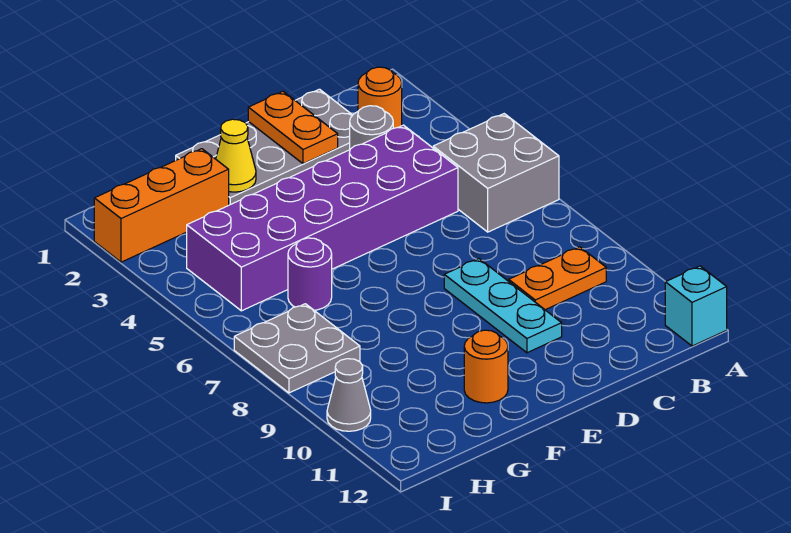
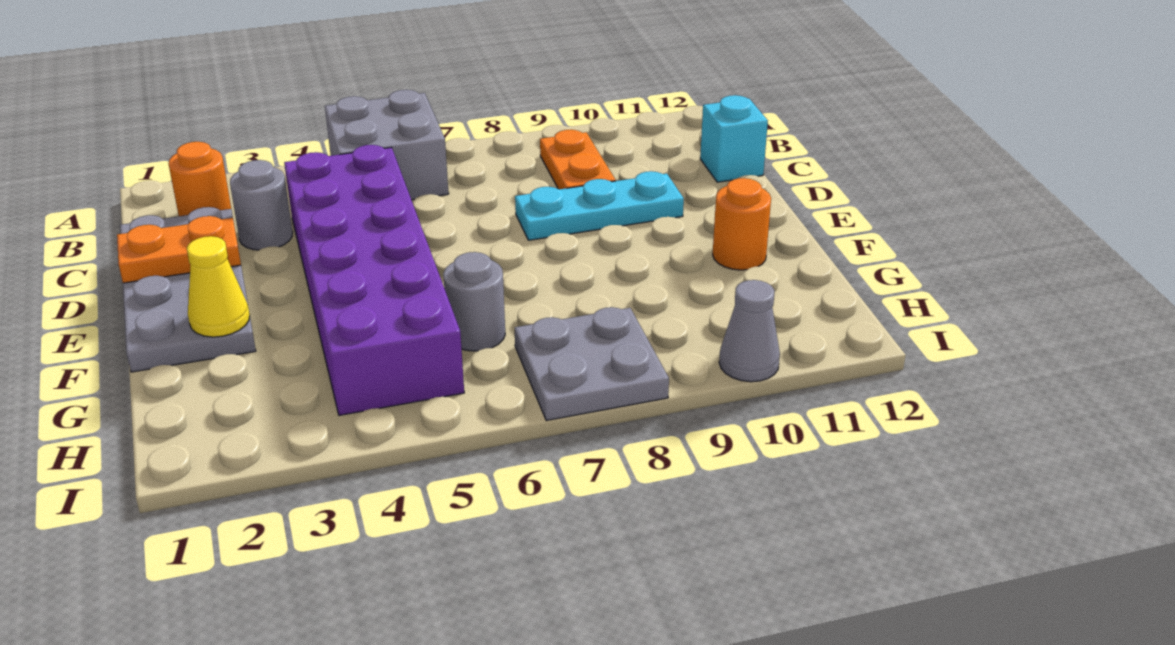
cyan brick A12 level 1 -> cyan brick C12 level 1
orange brick G2:I2 level 1 -> none
purple round brick G6 level 1 -> grey round brick G6 level 1

